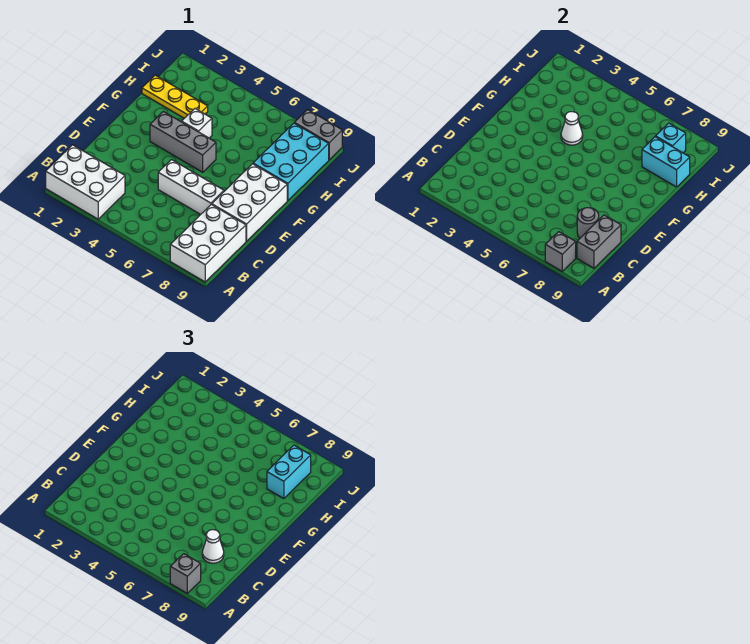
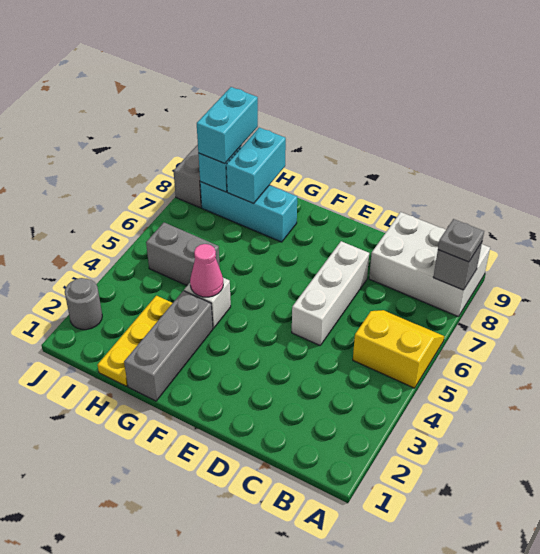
white brick A1:B3 level 1 -> none
none -> yellow slope A5:B6 level 1 top 5
grey brick A8 level 3 -> grey plate A8 level 3
grey brick B9:C9 level 2 -> grey brick H5:I5 level 1
grey round brick C8 level 2 -> grey round brick J2 level 1
white cone C8 level 3 -> none
white brick D8:F9 level 1 -> none
grey brick F3:F5 level 1 -> grey brick G1:G3 level 1
white cone G4 level 2 -> pink cone G4 level 2
cyan brick G8:I9 level 1 -> cyan brick G8:I8 level 1
cyan brick H8:I8 level 3 -> cyan brick I8:I9 level 3

